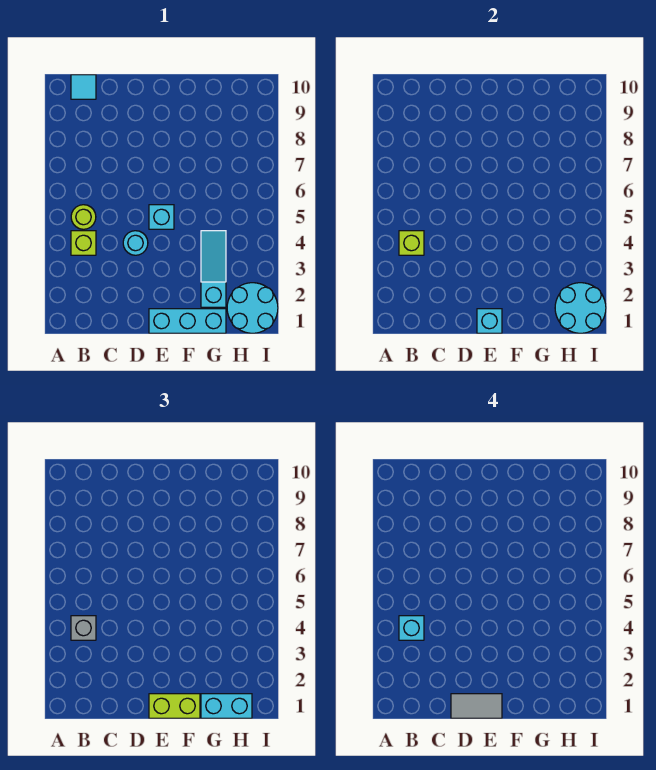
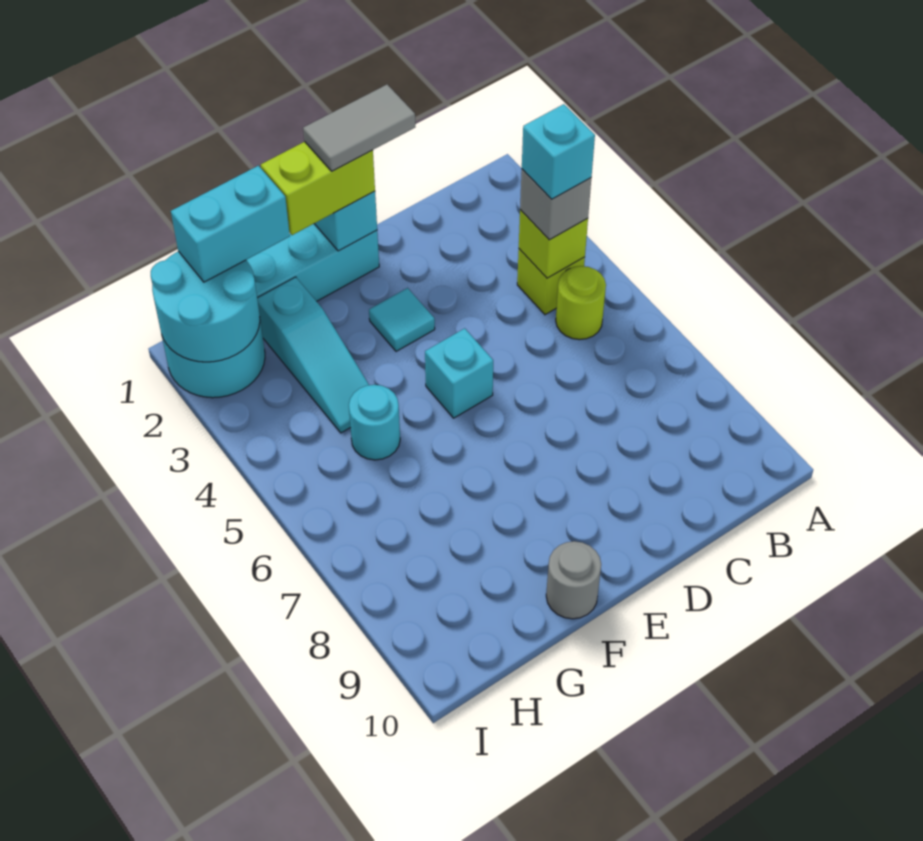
cyan tile B10 level 1 -> cyan tile E3 level 1
cyan round brick D4 level 1 -> cyan round brick G5 level 1
none -> grey round brick F10 level 1

